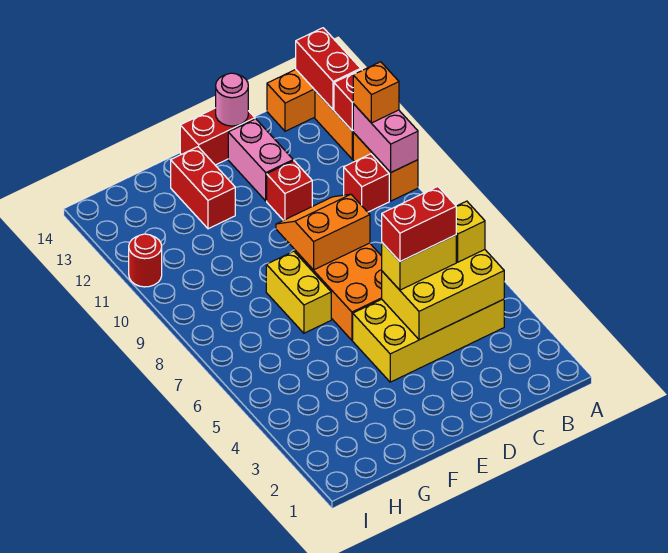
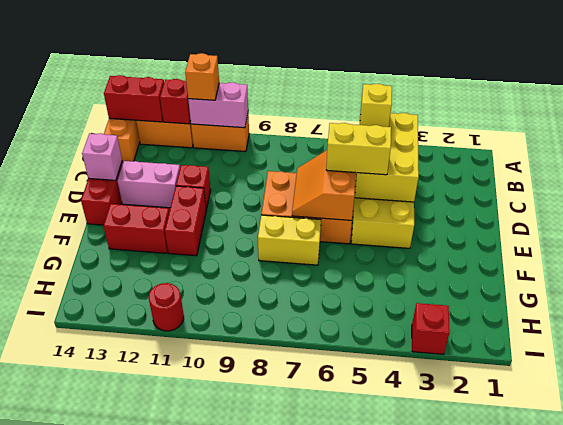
red brick B10 level 1 -> red brick I3 level 1
yellow brick C5:D5 level 3 -> yellow brick D5:D6 level 3
red brick C5:D5 level 4 -> red brick E11:F11 level 1
orange slope D8:E9 level 2 top 8 -> orange slope D6:E7 level 2 top 6
pink round brick D14 level 2 -> pink brick D14 level 2

